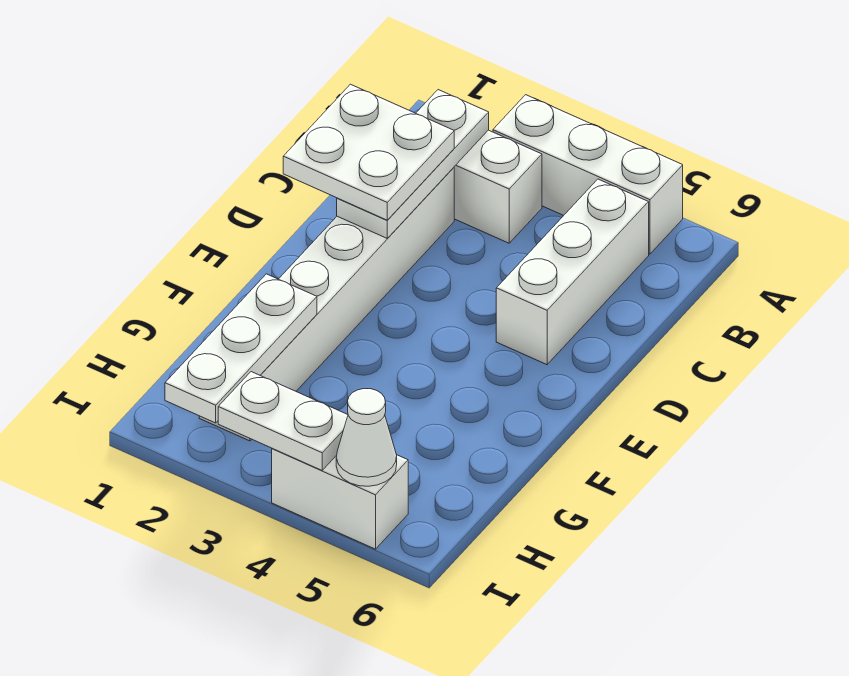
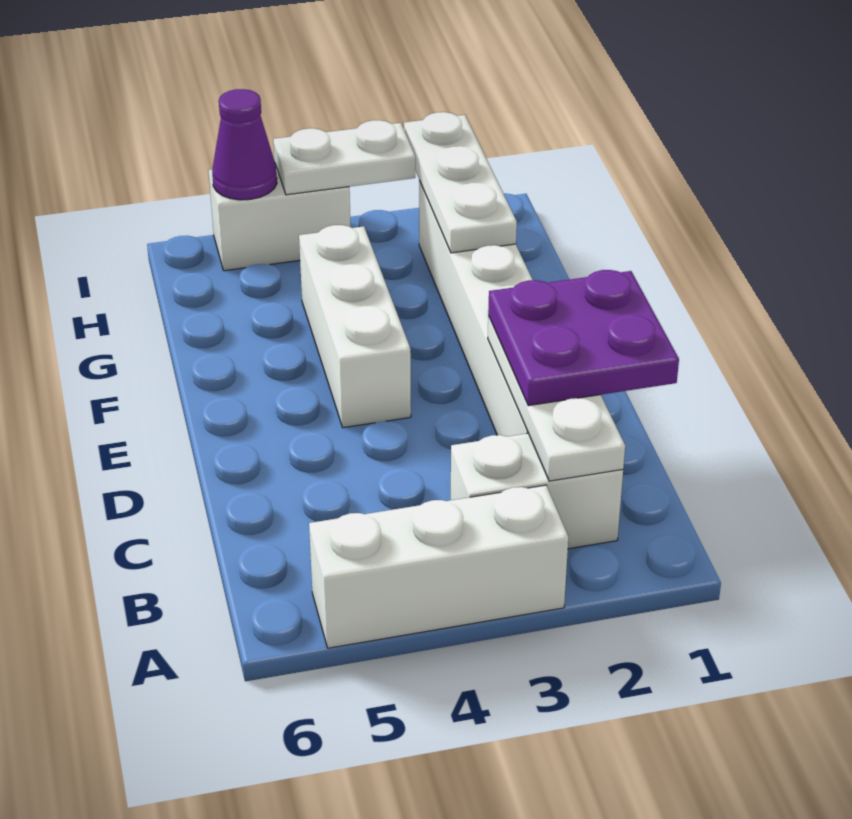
white brick B5:D5 level 1 -> white brick E4:G4 level 1
white plate C1:D2 level 3 -> purple plate C1:D2 level 3
white cone I5 level 2 -> purple cone I5 level 2

